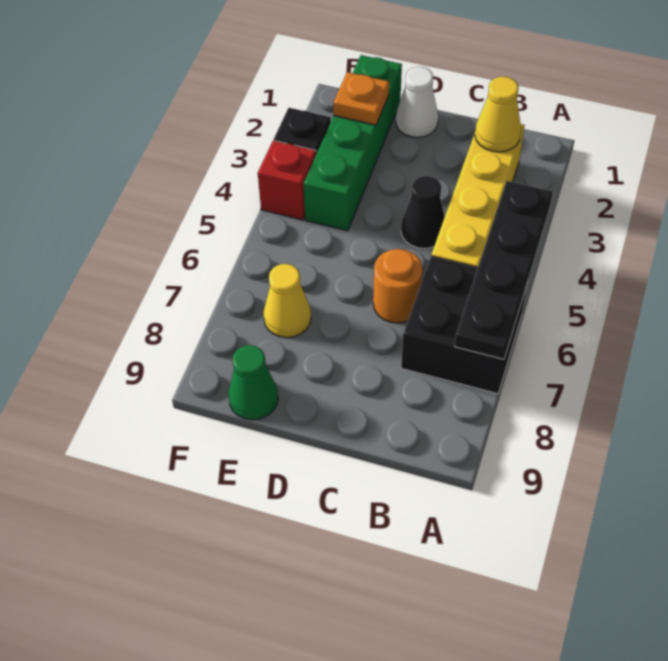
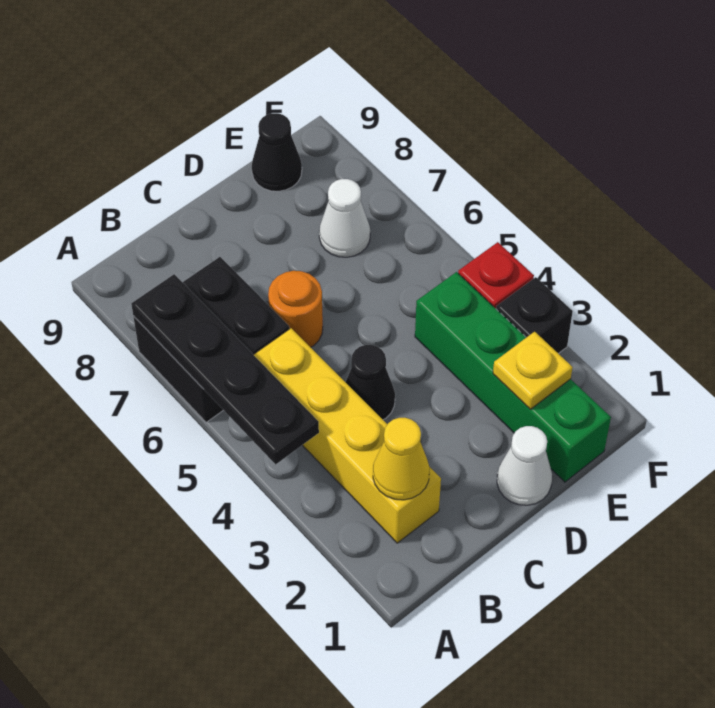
orange plate E2 level 2 -> yellow plate E2 level 2
yellow cone E7 level 1 -> white cone E7 level 1
green cone E9 level 1 -> black cone E9 level 1

